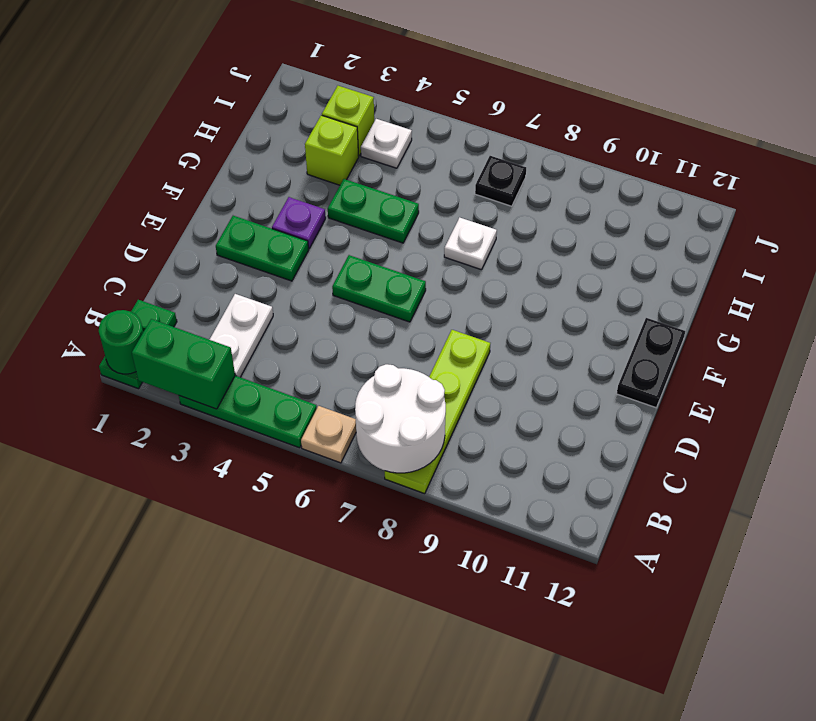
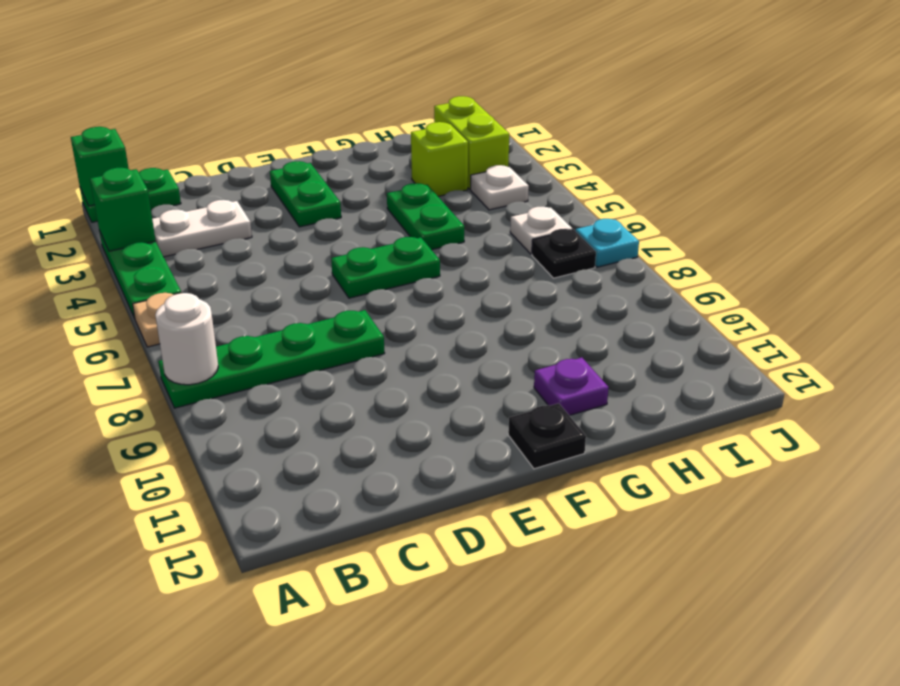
green round brick A1 level 2 -> green brick A1 level 2
green brick A2:A3 level 2 -> green brick A3 level 2
white round brick A7:B8 level 2 -> white round brick A8 level 2
lime plate A8:D8 level 1 -> green plate A8:D8 level 1
green plate E5:E6 level 1 -> green plate E6:F6 level 1
black plate E12:F12 level 1 -> black plate F12 level 1
purple plate F3 level 1 -> purple plate G11 level 1
white plate G7 level 1 -> white plate I6 level 1
lime brick I3 level 1 -> lime brick I2:I3 level 1
none -> cyan plate J7 level 1

